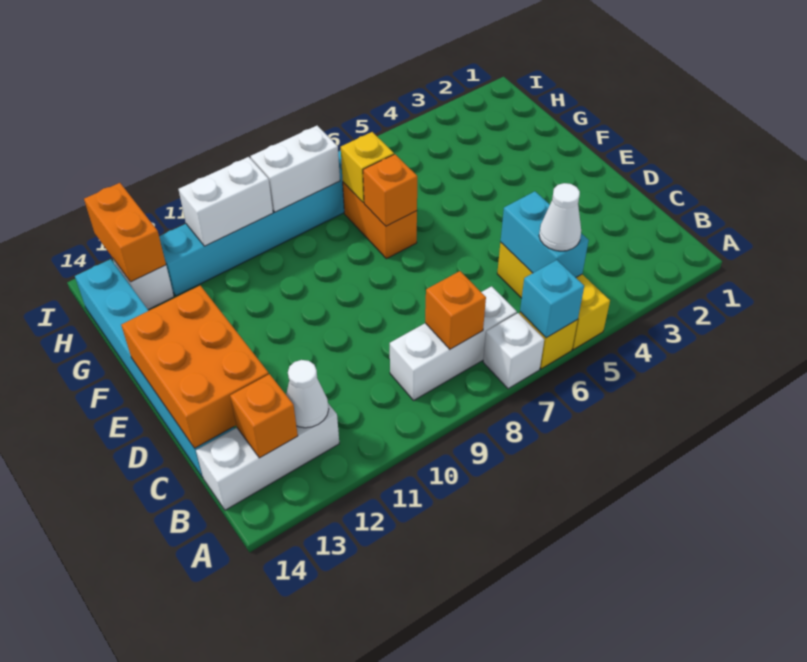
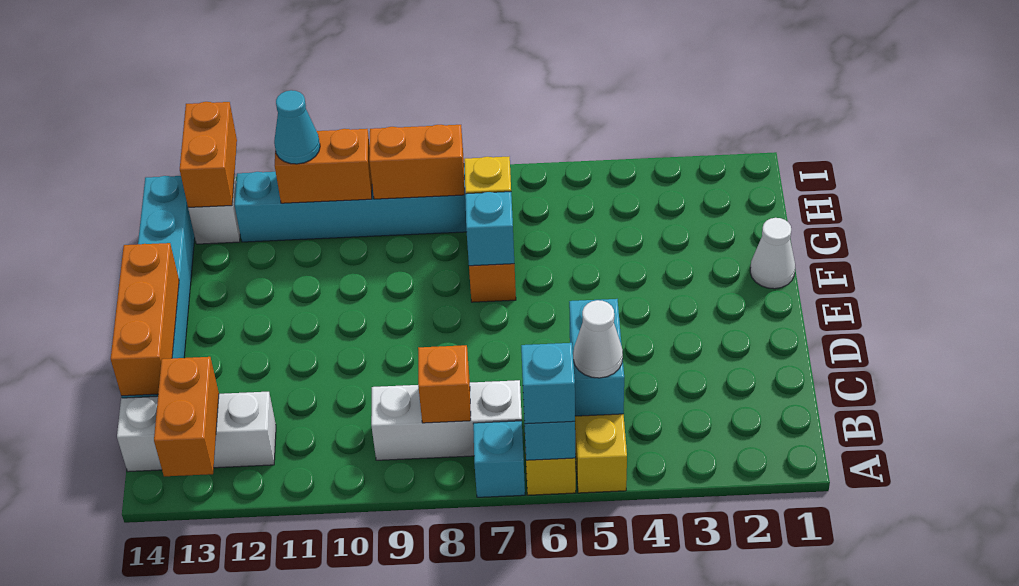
none -> cyan brick A6 level 3
white brick A7 level 1 -> cyan brick A7 level 1
white cone B12 level 2 -> white cone F1 level 1
orange brick B13 level 2 -> orange brick A13:B13 level 2
orange brick C13:E14 level 2 -> orange brick C14:E14 level 2
orange brick F7 level 2 -> cyan brick F7 level 2
white brick H8:H9 level 2 -> orange brick H8:H9 level 2
white brick H10:H11 level 2 -> orange brick H10:H11 level 2
none -> cyan cone H11 level 3

